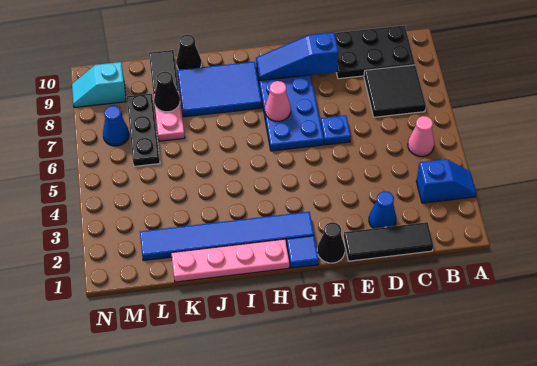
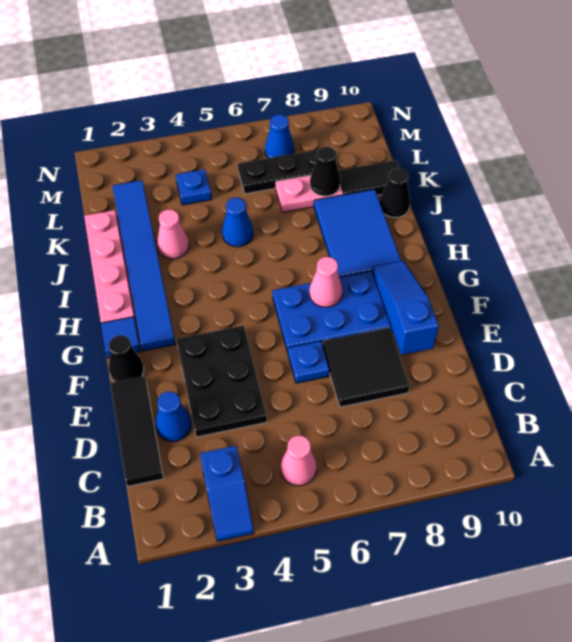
black tile B7:C8 level 1 -> black tile D7:E8 level 1
black plate B9:D10 level 1 -> black plate D3:F4 level 1
none -> pink cone J3 level 1
none -> blue cone J5 level 1
none -> blue plate L4 level 1
cyan slope M9:N9 level 1 top M -> none

